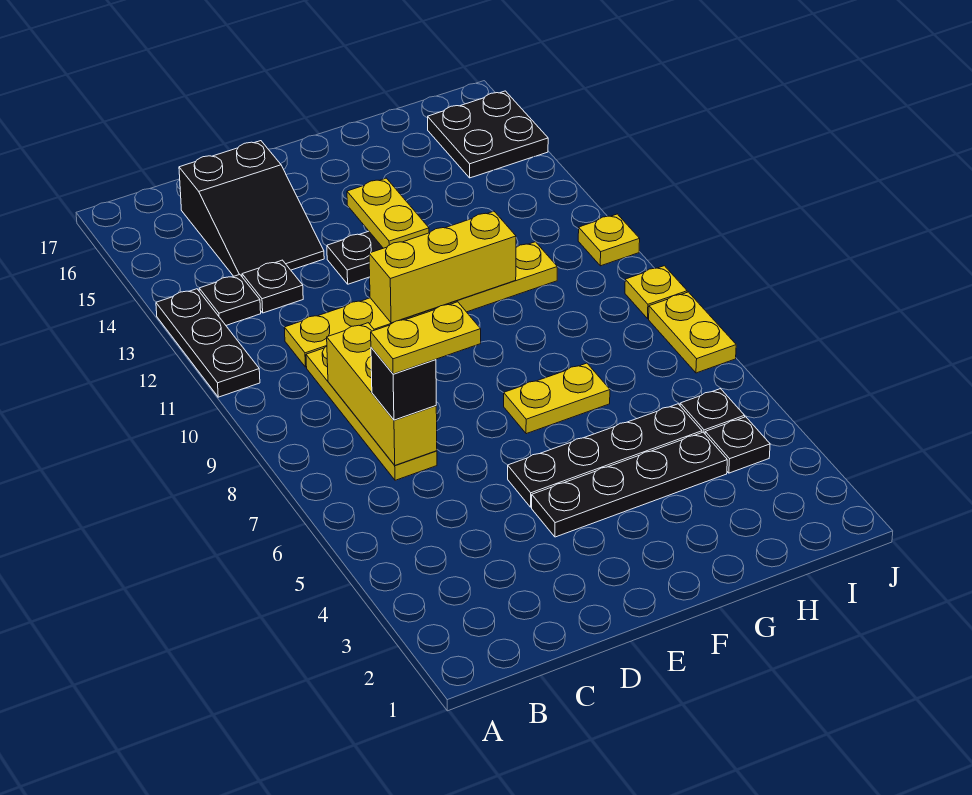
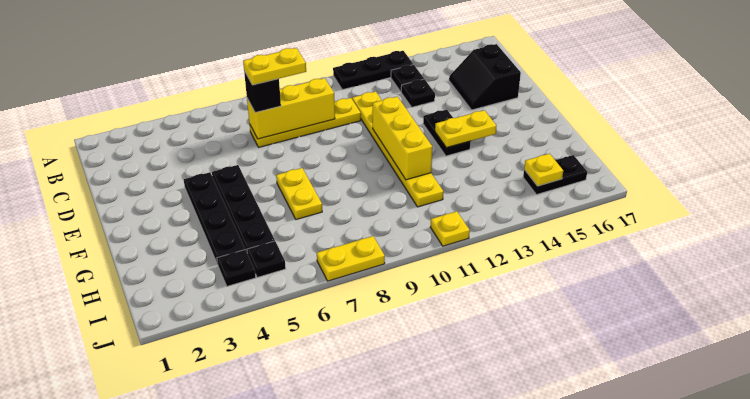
yellow plate C7:D7 level 4 -> yellow plate C7:C8 level 4
black slope C14:D16 level 1 top 16 -> black slope C15:D16 level 1 top 16
black plate I15:J16 level 1 -> black plate I15:I16 level 1
yellow plate J9 level 1 -> yellow plate I15 level 2

